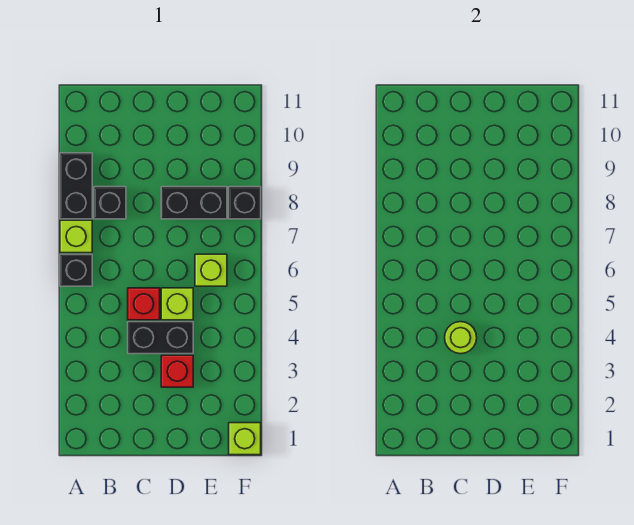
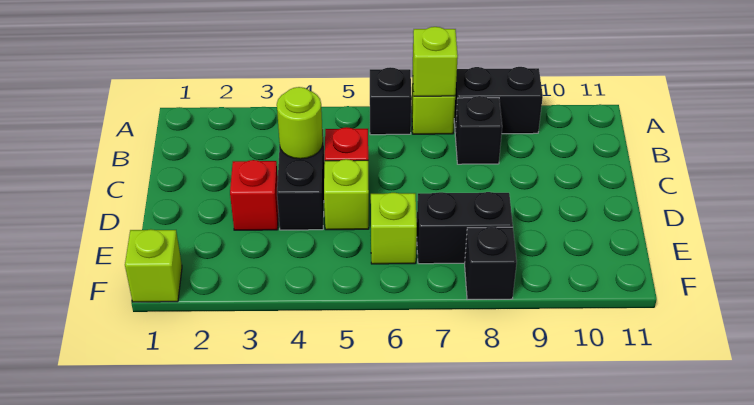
none -> lime brick A7 level 2
black brick D8:E8 level 1 -> black brick E7:E8 level 1

